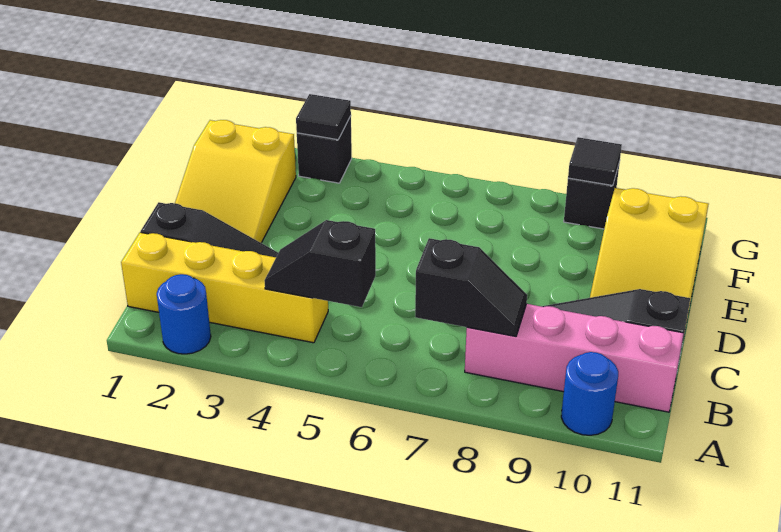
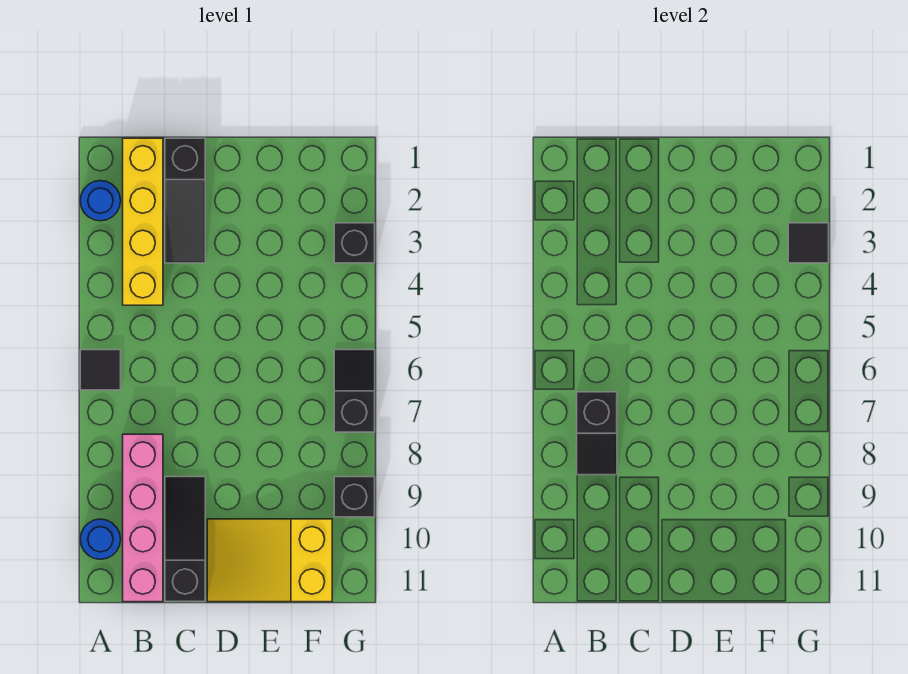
black slope B4:B5 level 2 top 5 -> black slope G6:G7 level 1 top 7
yellow slope D1:F2 level 1 top F -> none
black tile G9 level 2 -> black tile A6 level 1

